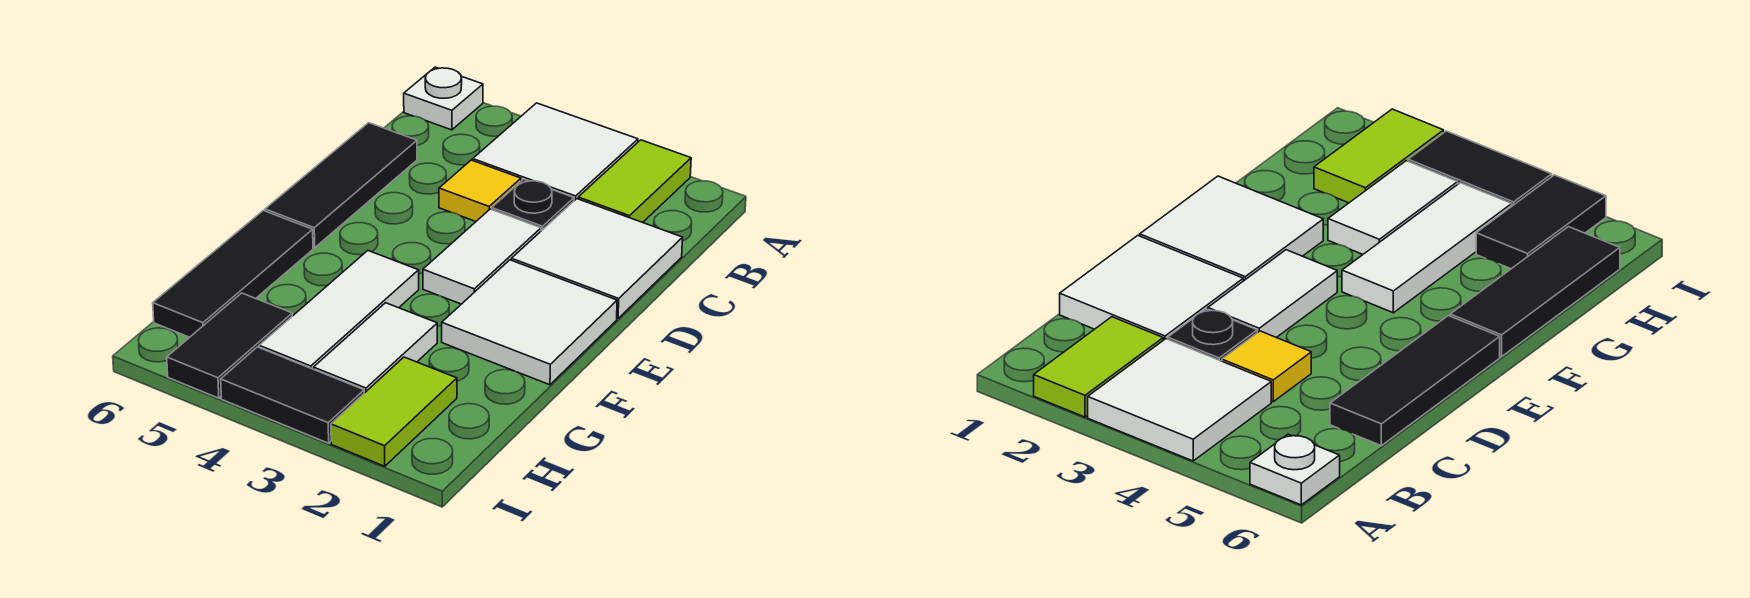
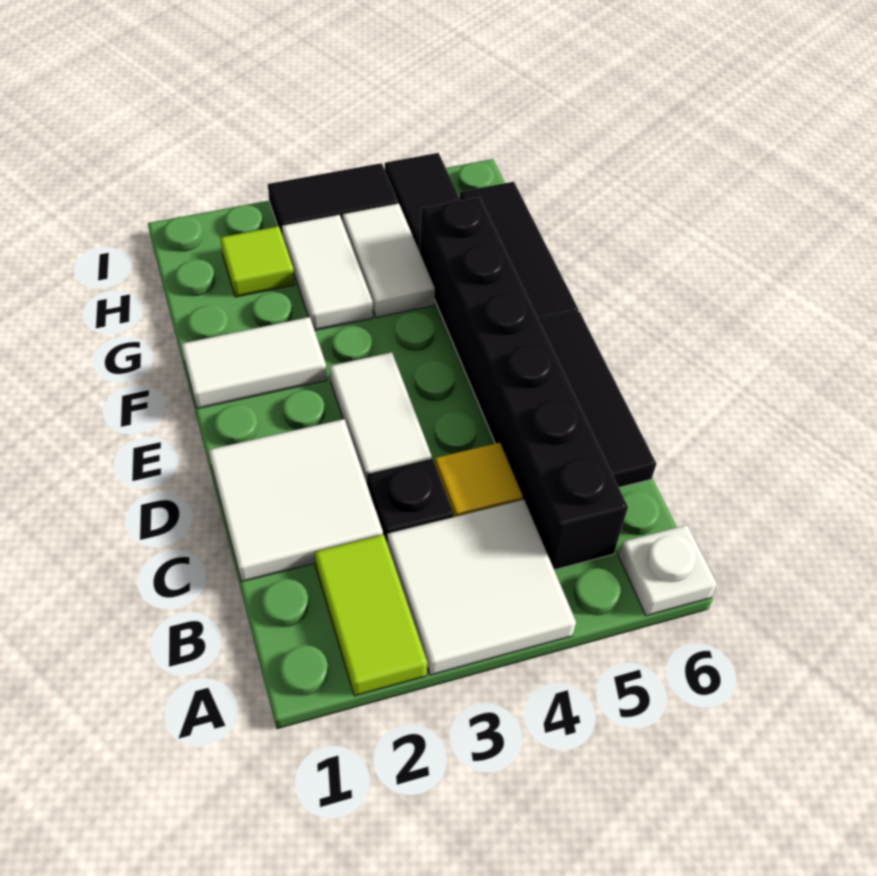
none -> black brick B5:G5 level 1
white tile E1:F2 level 1 -> white tile F1:F2 level 1
white tile F4:H4 level 1 -> white tile G4:H4 level 1
lime tile H2:I2 level 1 -> lime tile H2 level 1

